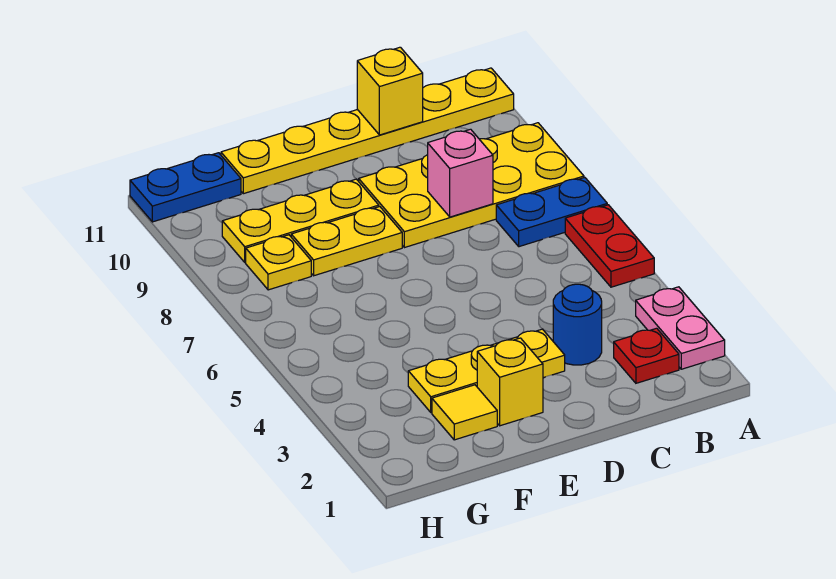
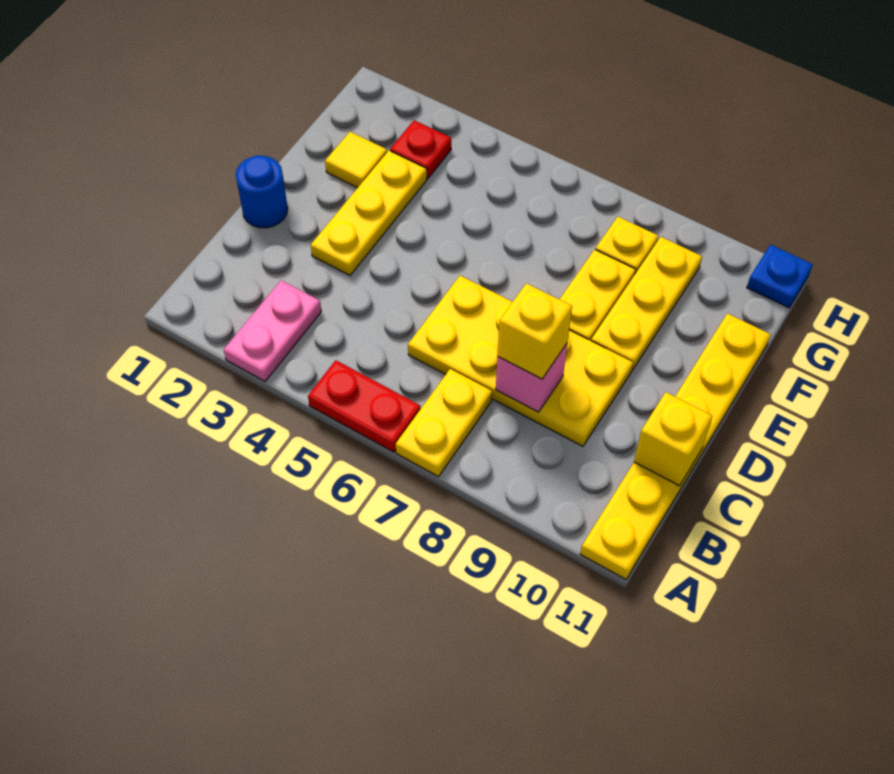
pink plate A2:A3 level 1 -> pink plate A3:B3 level 1
blue plate A7:B7 level 1 -> yellow plate A7:B7 level 1
yellow plate A8:D9 level 1 -> yellow plate C6:D9 level 1
red plate B2 level 1 -> red plate G3 level 1
blue round brick C3 level 1 -> blue round brick D1 level 1
yellow brick E2 level 1 -> yellow brick C8 level 3
blue plate G11:H11 level 1 -> blue plate H11 level 1

